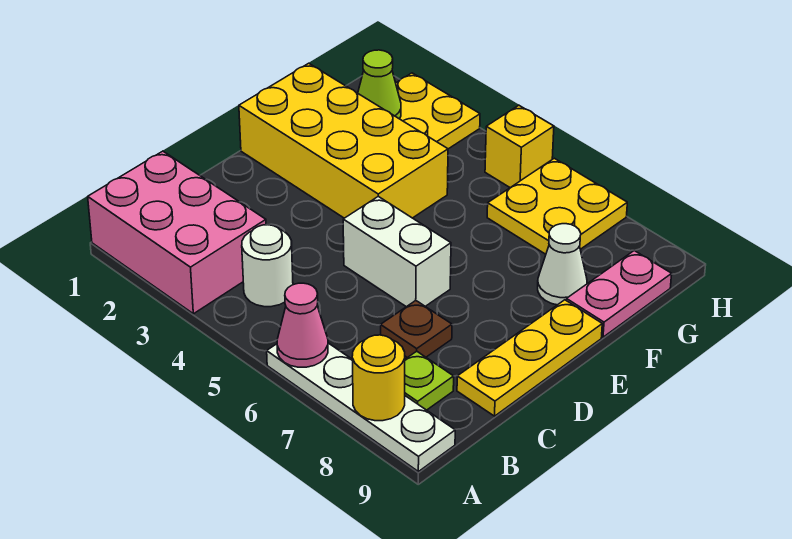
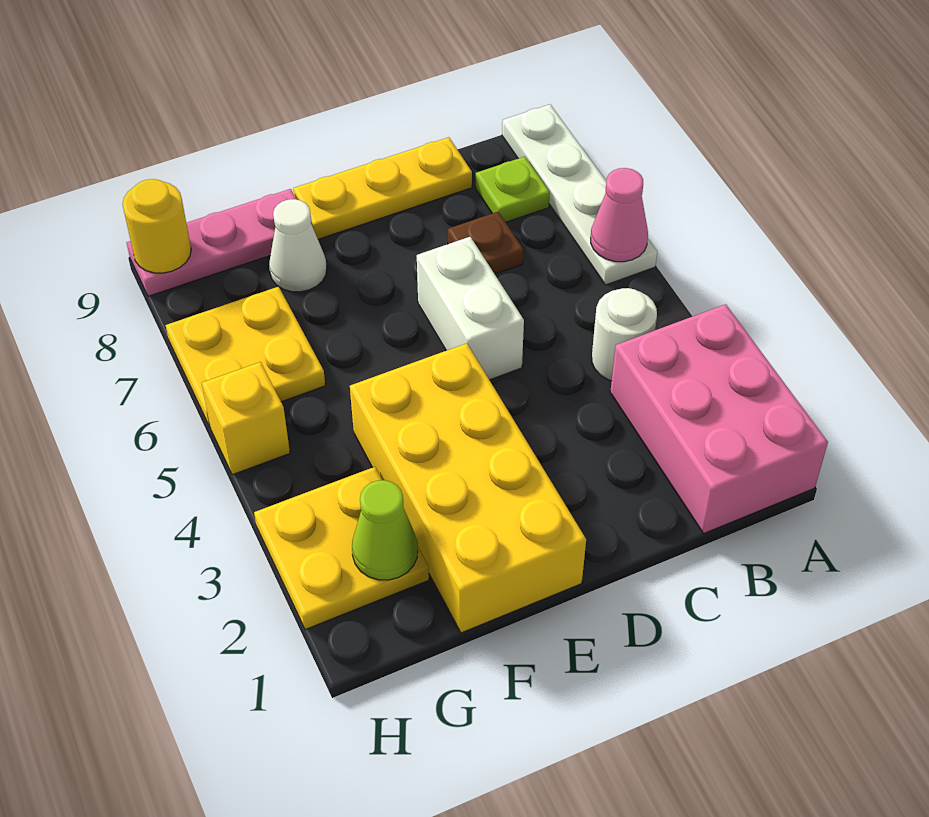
yellow round brick A8 level 2 -> yellow round brick H9 level 2
pink plate F9:G9 level 1 -> pink plate F9:H9 level 1

